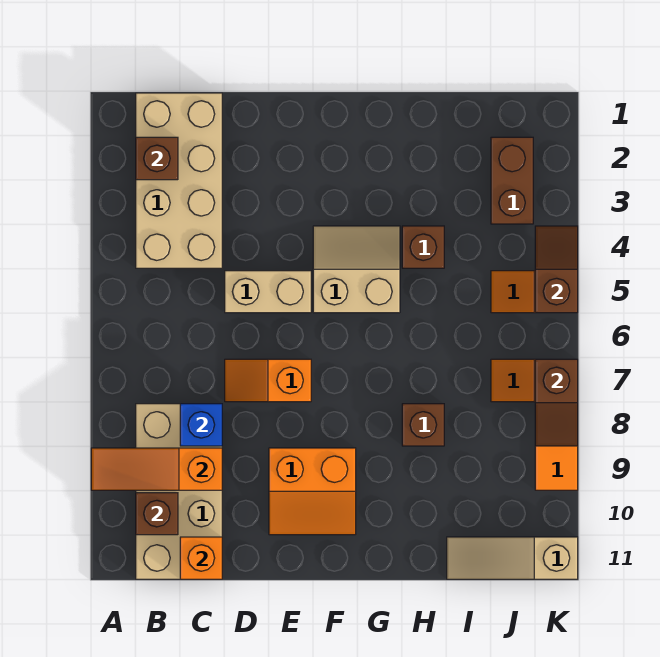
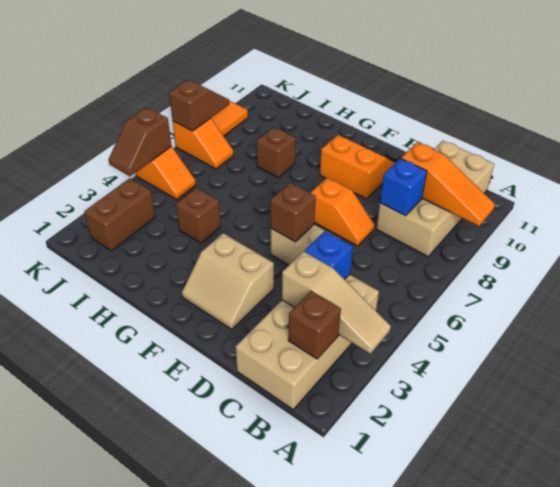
brown brick B10 level 2 -> brown brick E5 level 2
none -> blue brick C4 level 2
orange brick C11 level 2 -> none
tan slope F4:G5 level 1 top 5 -> tan slope E2:F3 level 1 top 3
tan slope I11:K11 level 1 top K -> tan slope A3:C3 level 2 top C

